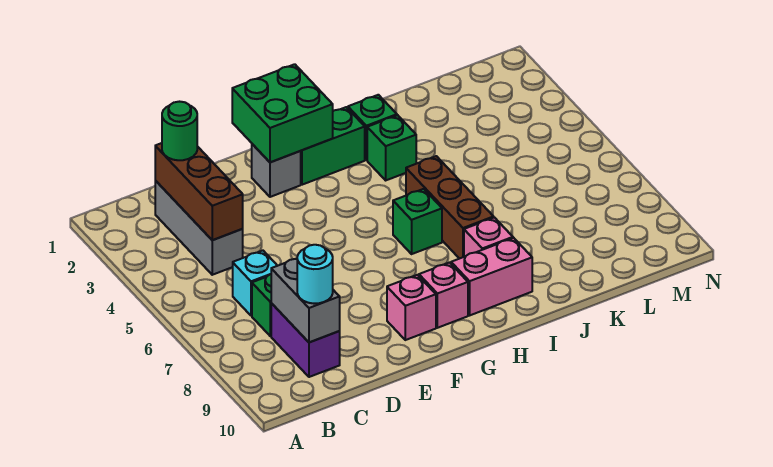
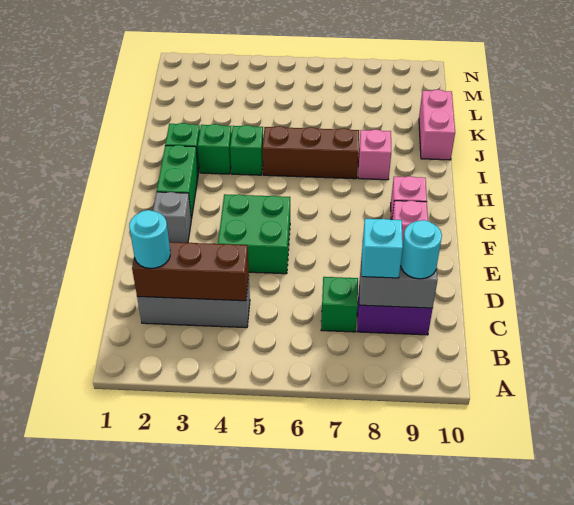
green round brick C2 level 3 -> cyan round brick C2 level 3
cyan brick C6 level 1 -> cyan brick C8 level 3
green brick F1:G2 level 2 -> green brick E4:F5 level 1
green brick H6 level 1 -> green brick I4 level 1
pink brick H9:I9 level 1 -> pink brick J10:K10 level 1

